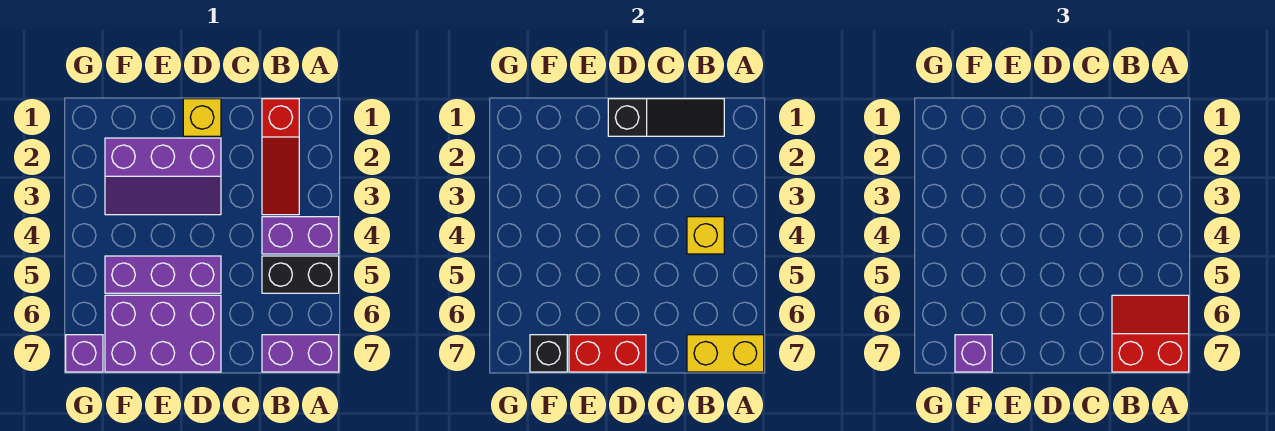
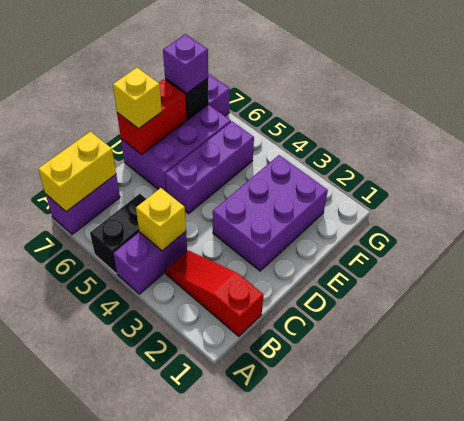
red slope A6:B7 level 3 top 7 -> none
black slope B1:D1 level 2 top D -> none
yellow brick D1 level 1 -> yellow brick D7 level 3
purple slope D2:F3 level 1 top 2 -> purple brick D2:F3 level 1

